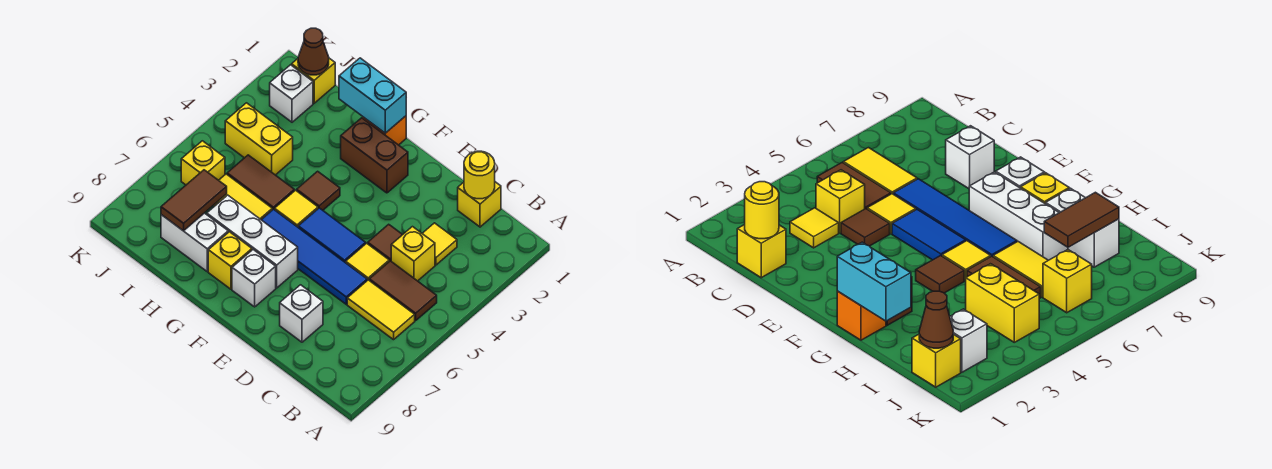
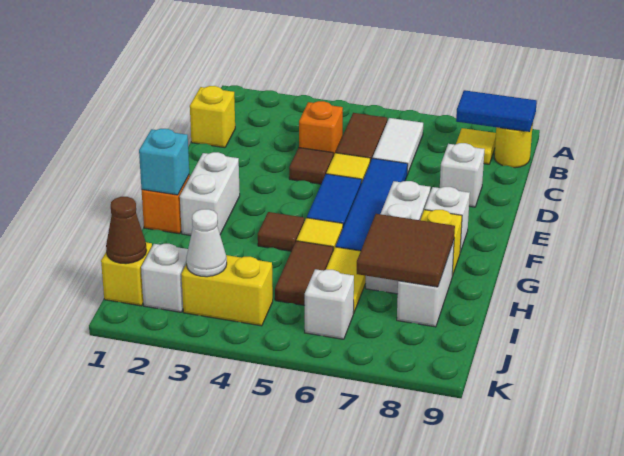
yellow tile B6:C6 level 1 -> white tile B6:C6 level 1
none -> blue tile B8:B9 level 2
yellow round brick C1 level 2 -> yellow round brick B9 level 1
yellow tile C3 level 1 -> yellow tile B8 level 1
yellow brick C4 level 1 -> orange brick C4 level 1
brown brick F2:G2 level 1 -> white brick F2:G2 level 1
cyan brick G1:H1 level 2 -> cyan brick G1 level 2
yellow brick I4:J4 level 1 -> yellow brick J3:J4 level 1
brown tile I7:I8 level 2 -> brown tile H7:I8 level 2
none -> white cone J3 level 2
yellow brick J6 level 1 -> white brick J6 level 1

